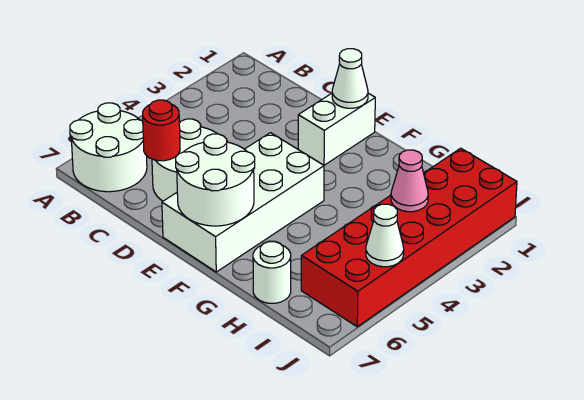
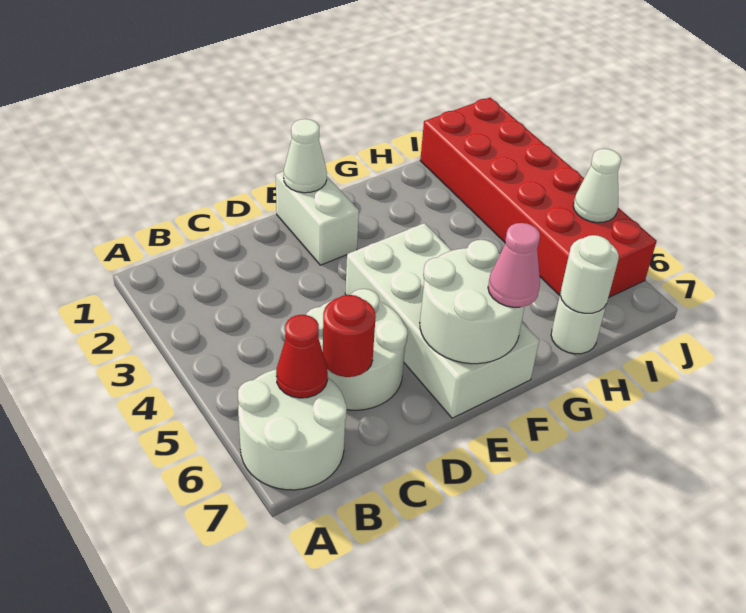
none -> red cone B6 level 2
none -> white round brick H7 level 2
pink cone I3 level 2 -> pink cone F7 level 3

